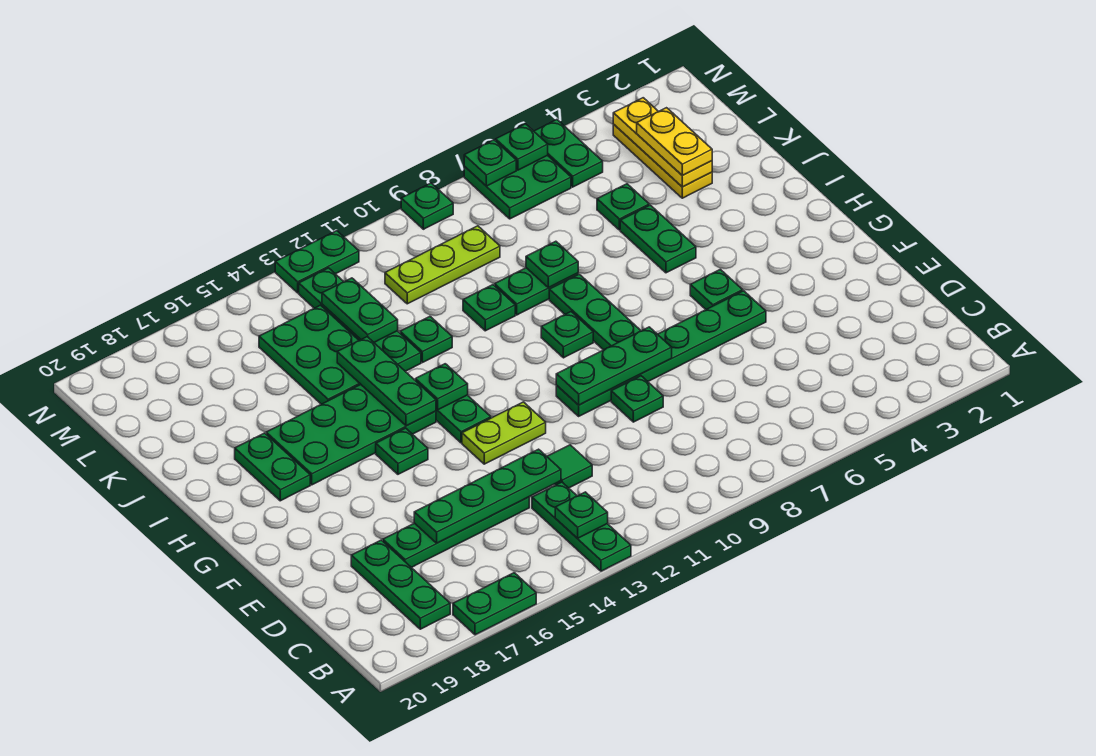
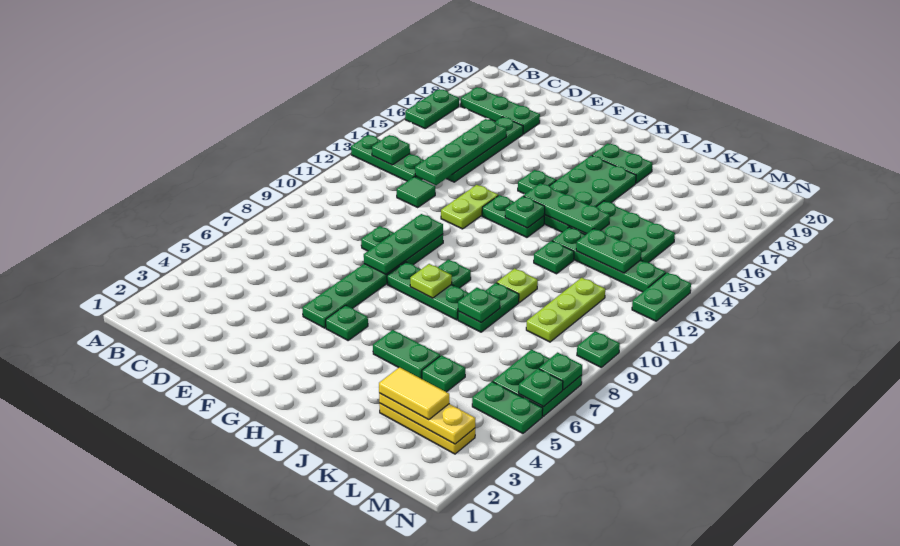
none -> lime plate H8 level 2
green plate J10 level 1 -> lime plate J10 level 1
yellow plate K3:L3 level 3 -> yellow tile K3:L3 level 3

